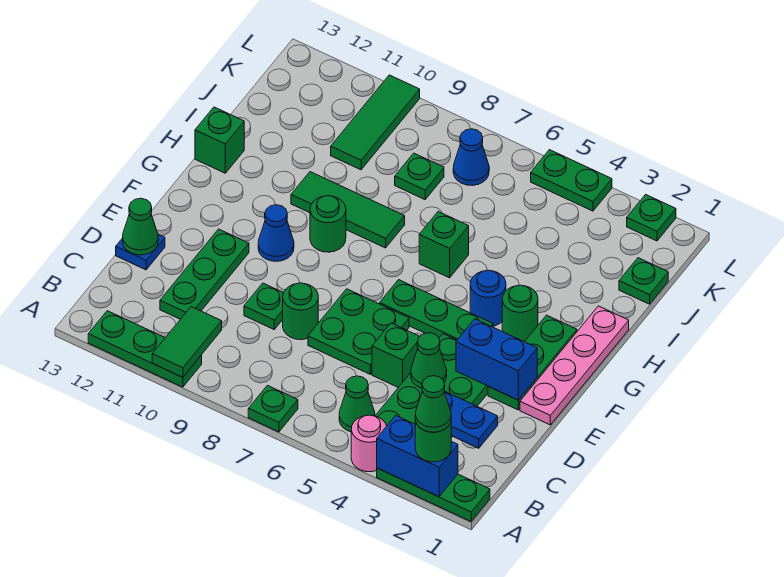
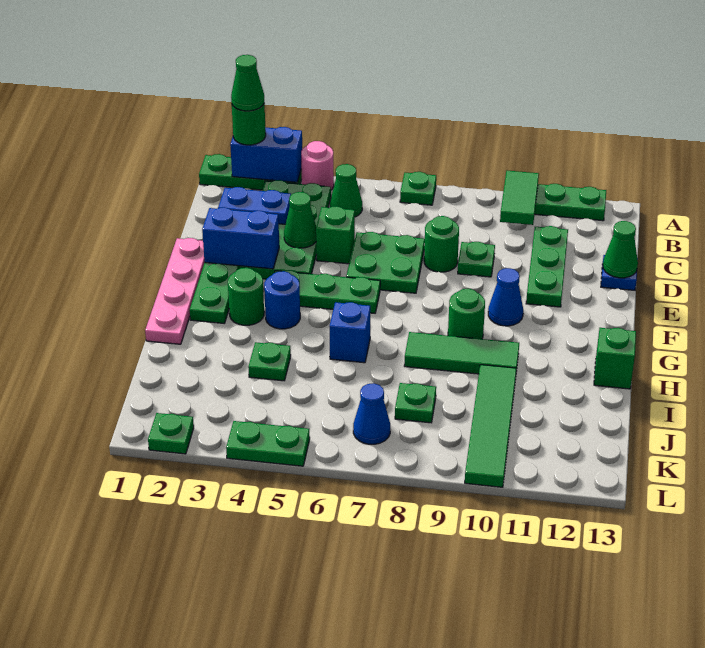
green brick H6 level 1 -> blue brick H6 level 1
green plate J1 level 1 -> green plate I4 level 1
green tile J10:L10 level 1 -> green tile I10:L10 level 1

